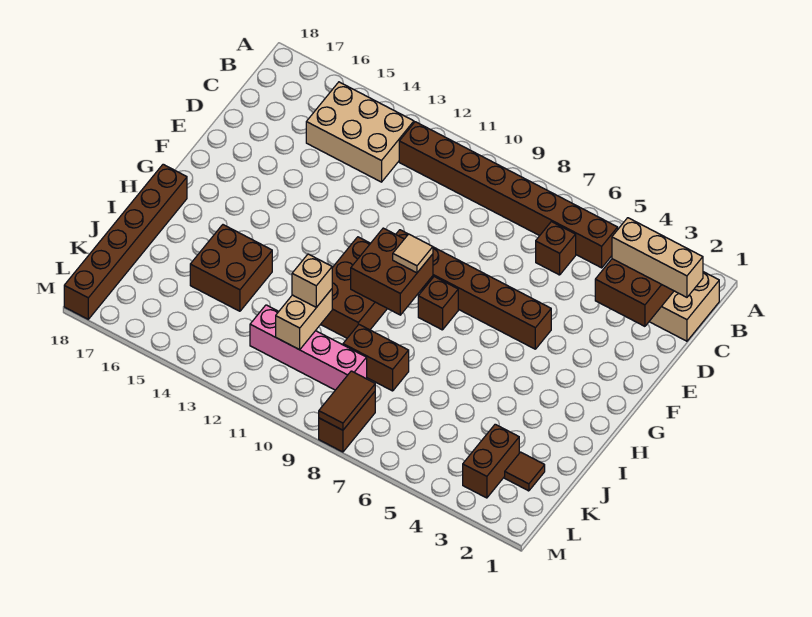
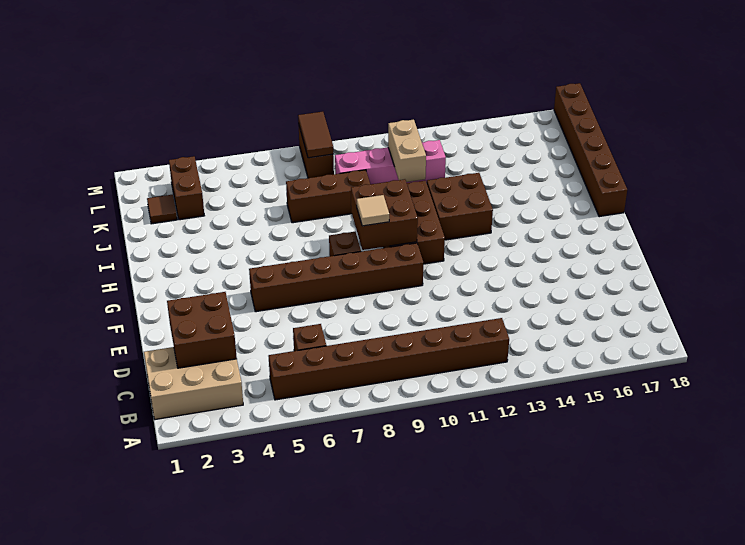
tan brick B13:C15 level 1 -> none
tan brick C1:C3 level 3 -> none
brown brick I14:J15 level 1 -> brown brick H12:I13 level 1
brown brick J8:J9 level 1 -> brown brick J7:J9 level 1
tan brick J11 level 3 -> none

